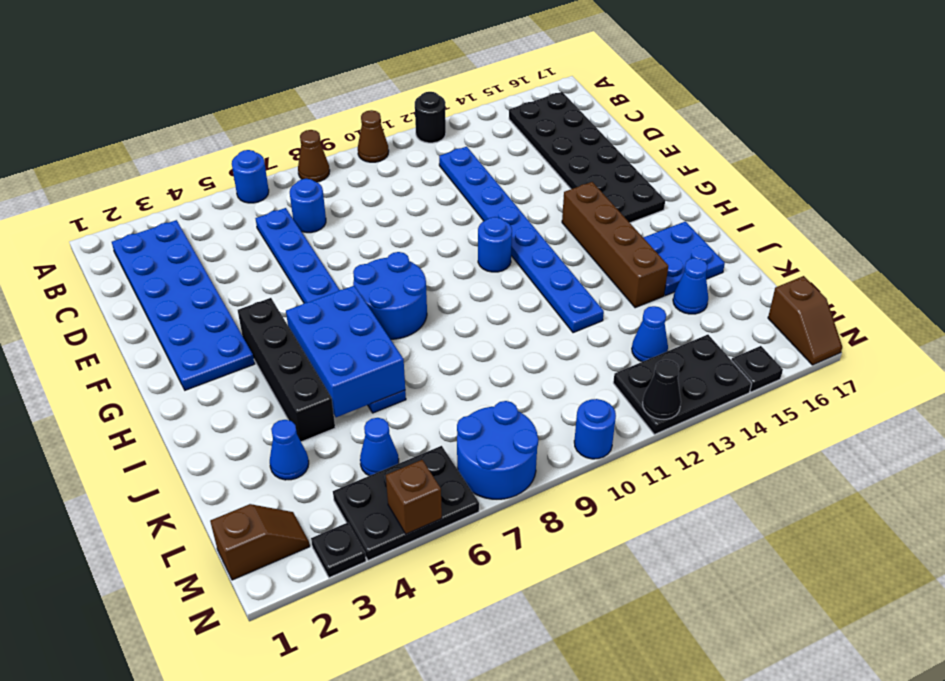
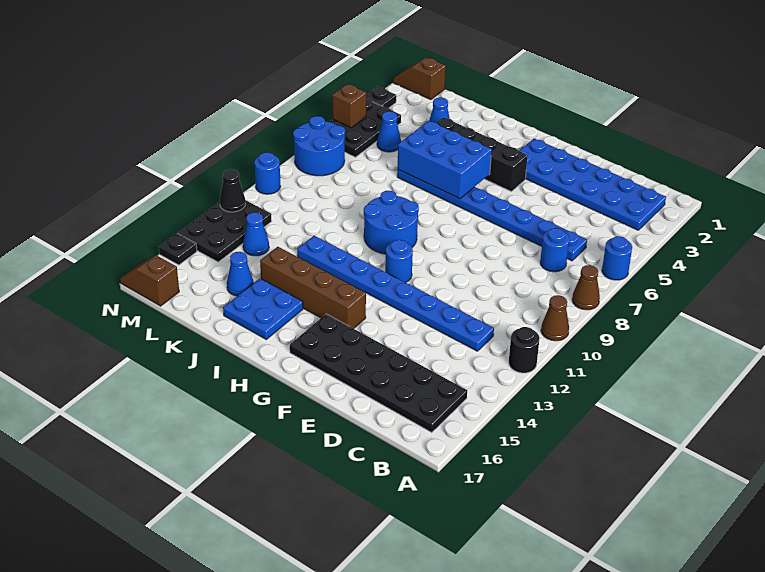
blue round brick G7:H8 level 1 -> blue round brick H9:I10 level 1
brown slope M1:M2 level 1 top 1 -> brown slope M1:N1 level 1 top M

